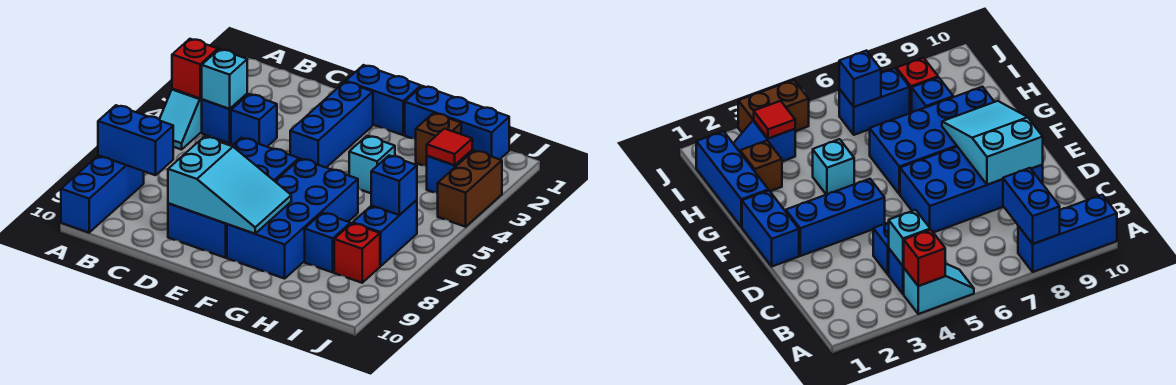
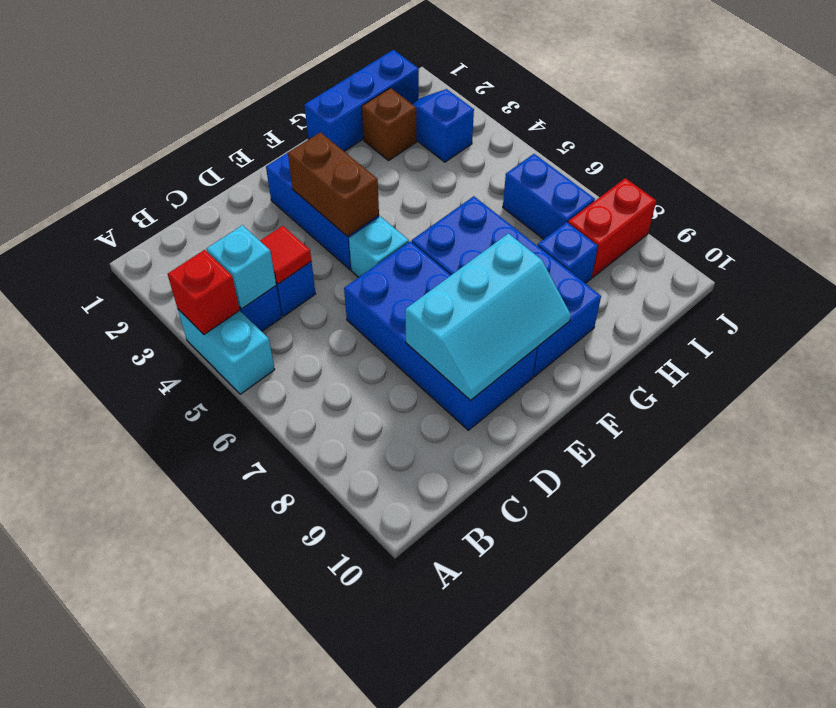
cyan slope A4:A5 level 1 top 4 -> cyan brick A4:A5 level 1
blue brick A8:A10 level 1 -> none
blue brick A8:B8 level 2 -> none
cyan slope D8:F9 level 2 top D -> cyan slope D8:F9 level 2 top 8
blue brick E1:F1 level 1 -> none
cyan brick G4 level 1 -> cyan brick E5 level 1
red tile I3 level 2 -> red tile C4 level 2
blue brick I6 level 2 -> none
red brick I8 level 1 -> red brick I8:J8 level 1
brown brick J3:J4 level 1 -> brown brick E3:E4 level 2

